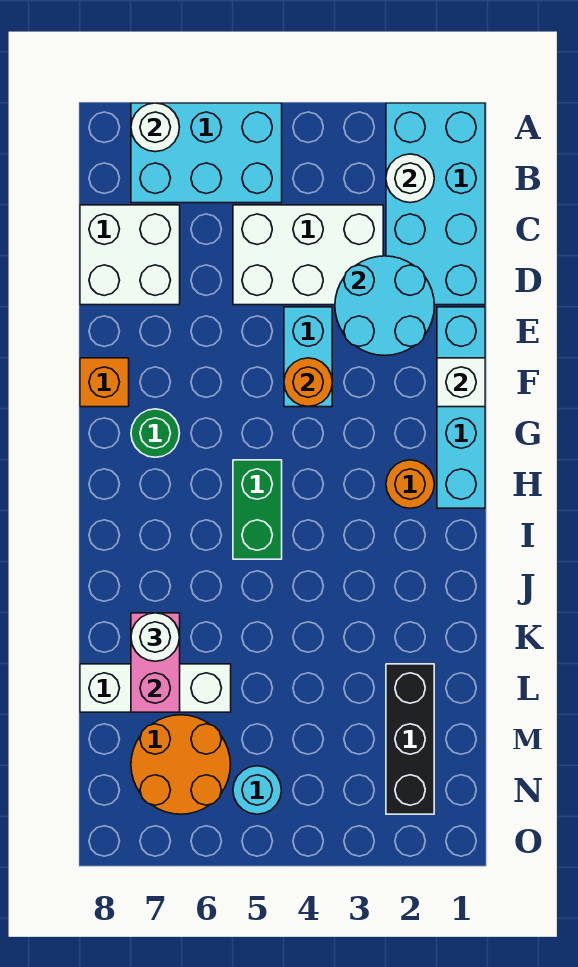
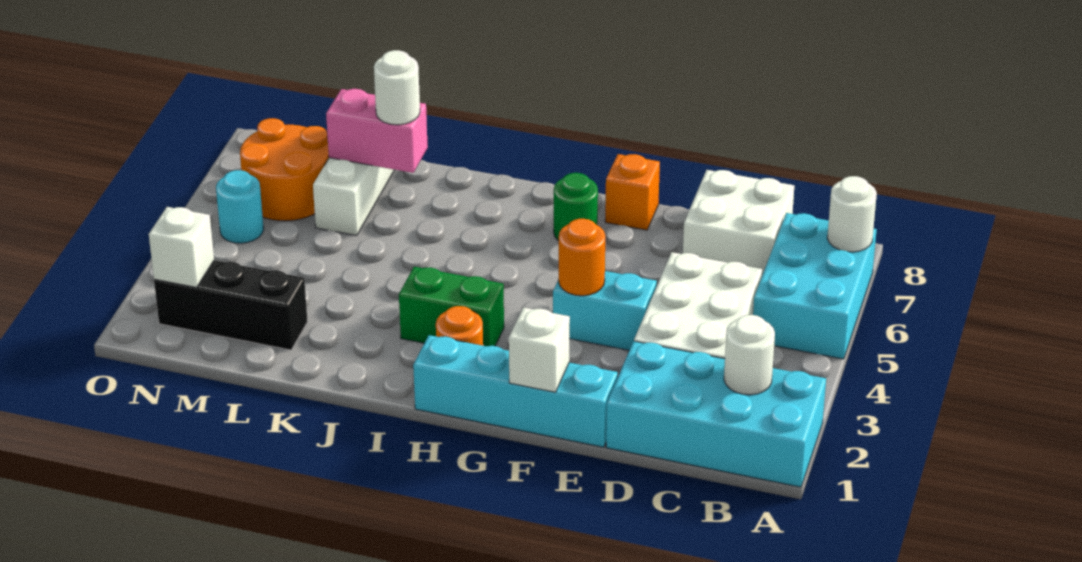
cyan round brick D2:E3 level 2 -> none
green brick H5:I5 level 1 -> green brick H3:I3 level 1
none -> white brick N2 level 2

